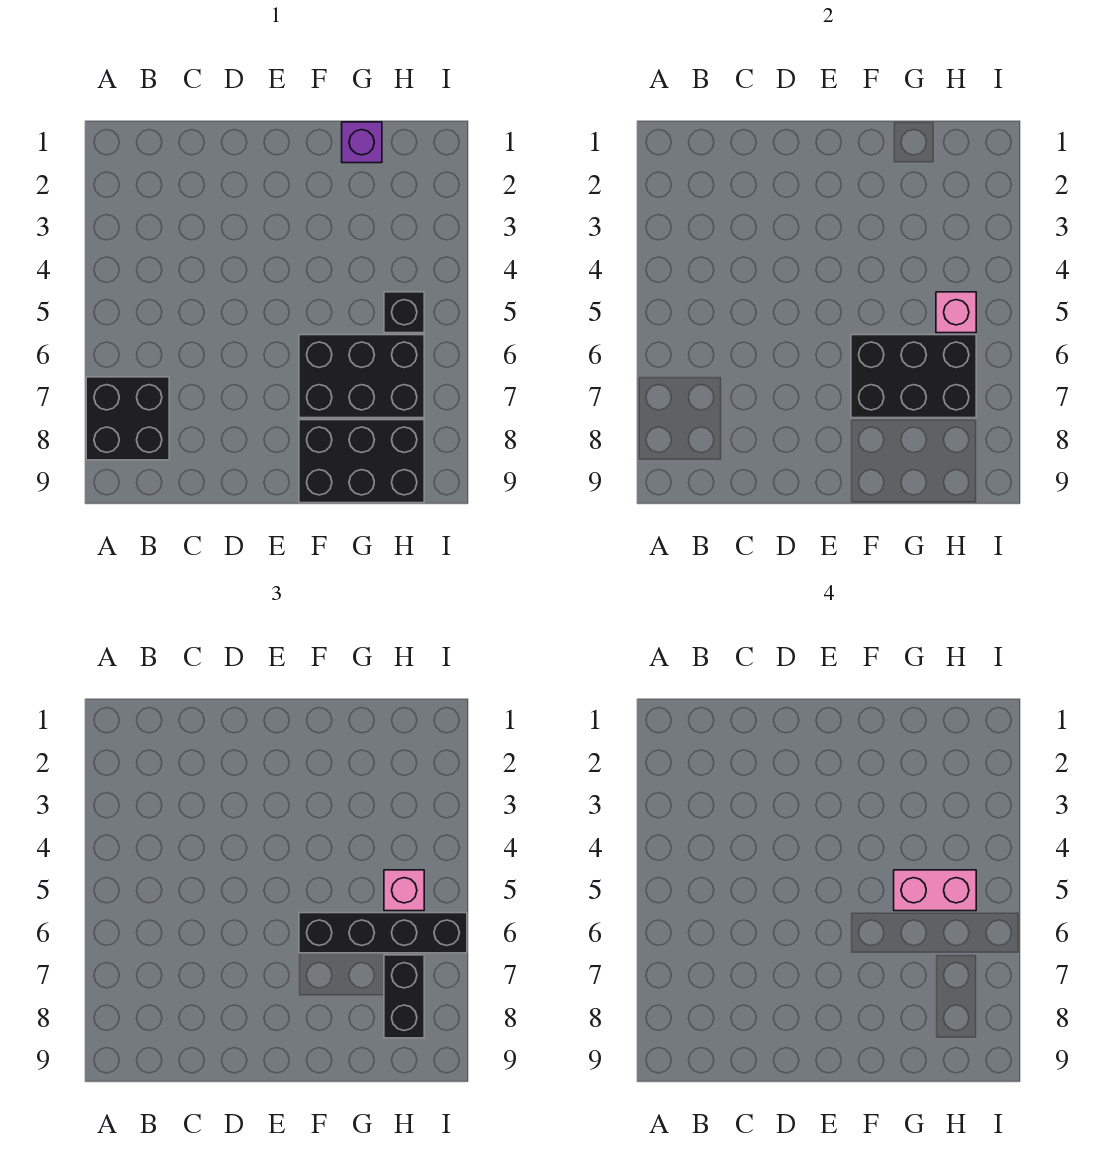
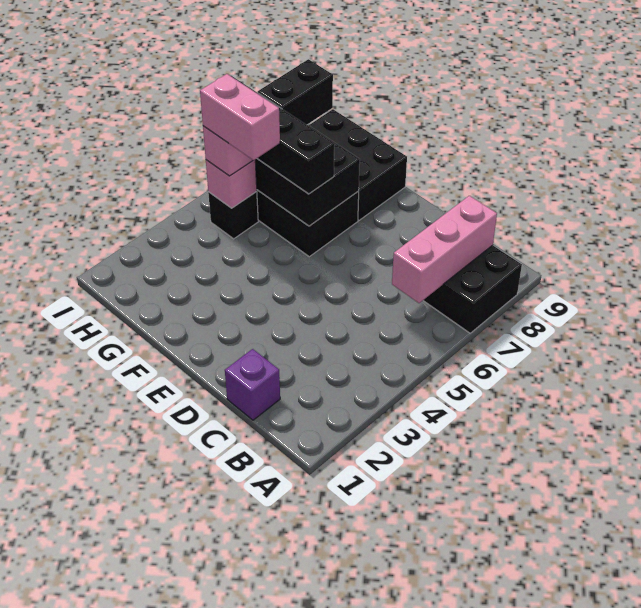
none -> pink brick B6:B8 level 2
purple brick G1 level 1 -> purple brick C1 level 1

